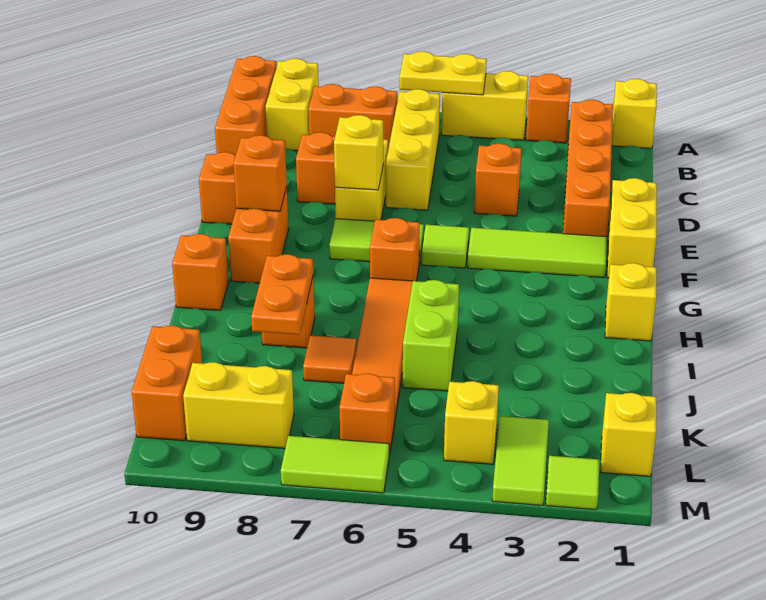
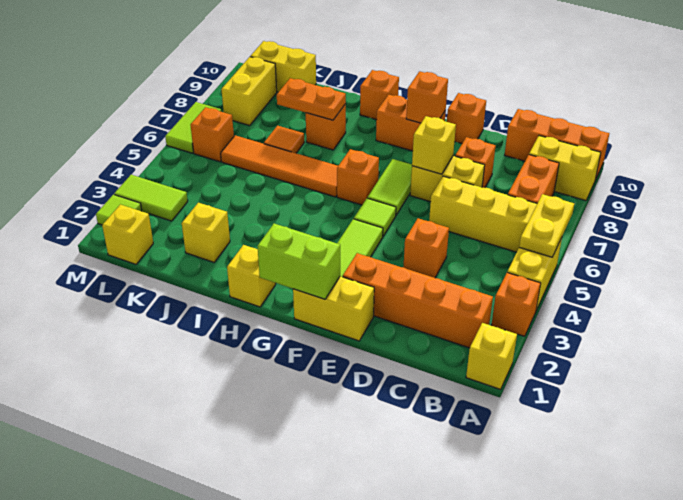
lime brick I5:J5 level 1 -> lime brick F1:G1 level 2
orange brick K10:L10 level 1 -> yellow brick K10:L10 level 1
yellow brick L4 level 1 -> yellow brick J2 level 1

